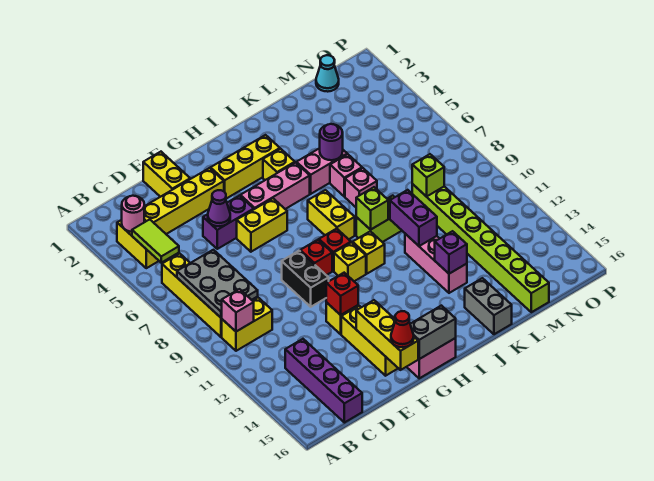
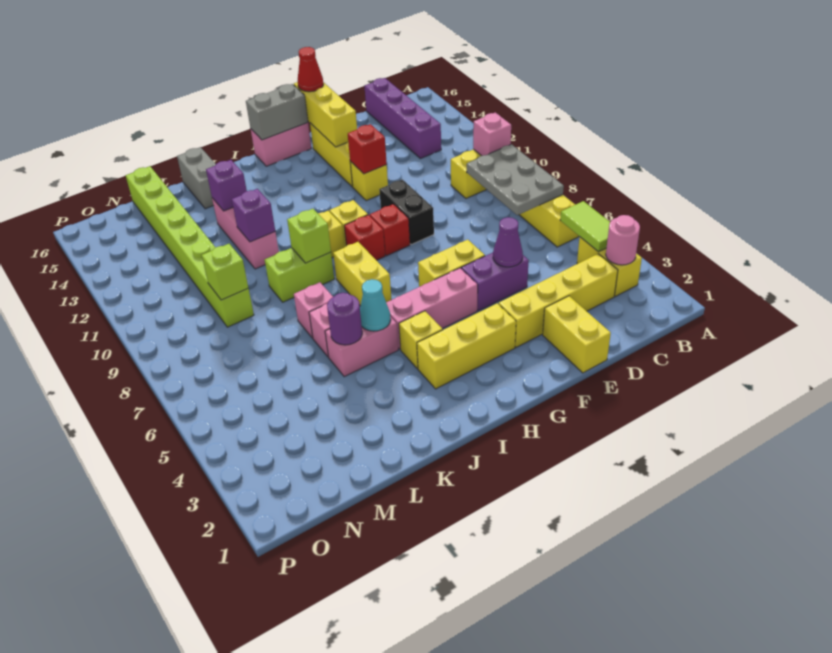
purple brick K10:K11 level 2 -> purple brick K11 level 2
cyan cone N1 level 1 -> cyan cone J5 level 2

